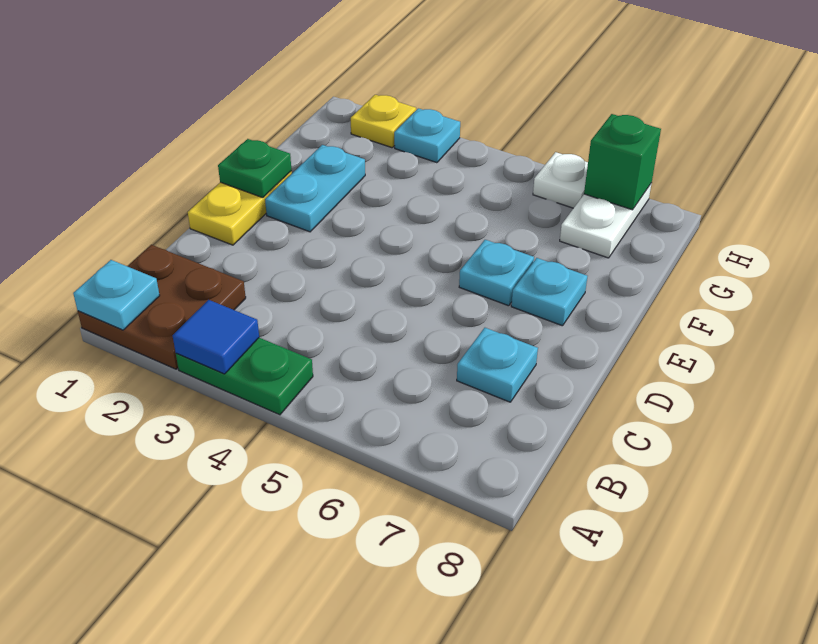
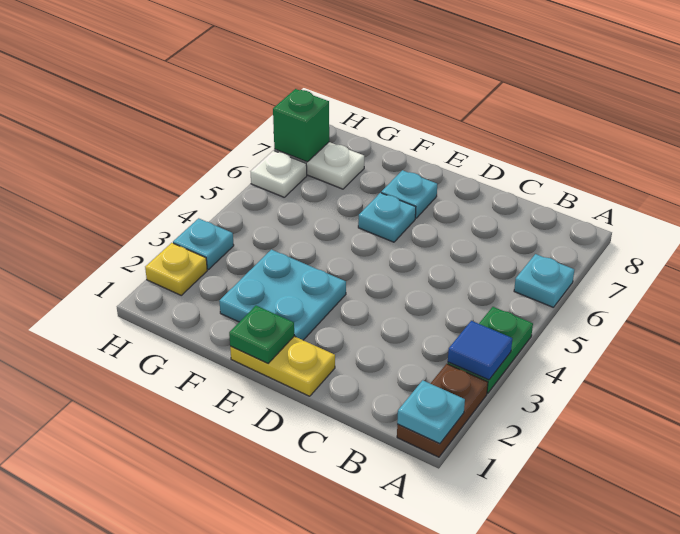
brown plate A1:B2 level 1 -> brown plate A1:A2 level 1
cyan plate C7 level 1 -> cyan plate A6 level 1
cyan plate E2:F2 level 1 -> cyan plate E2:F3 level 1

